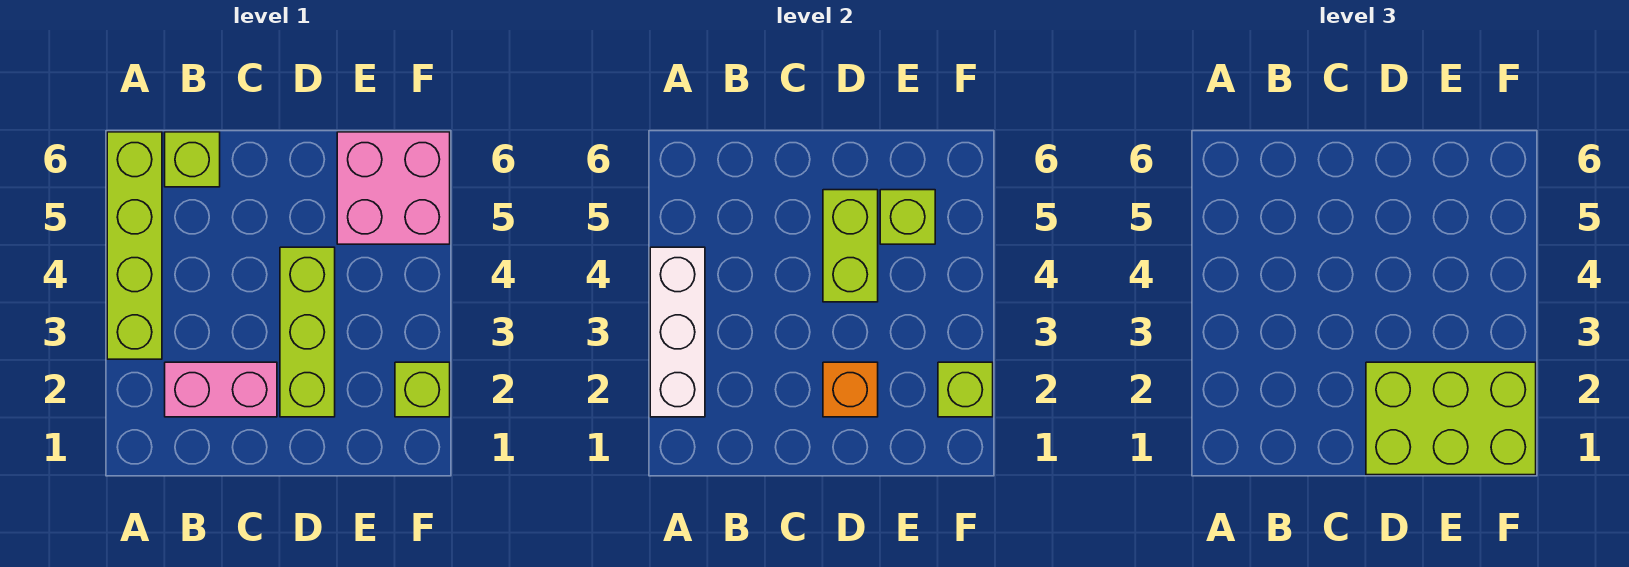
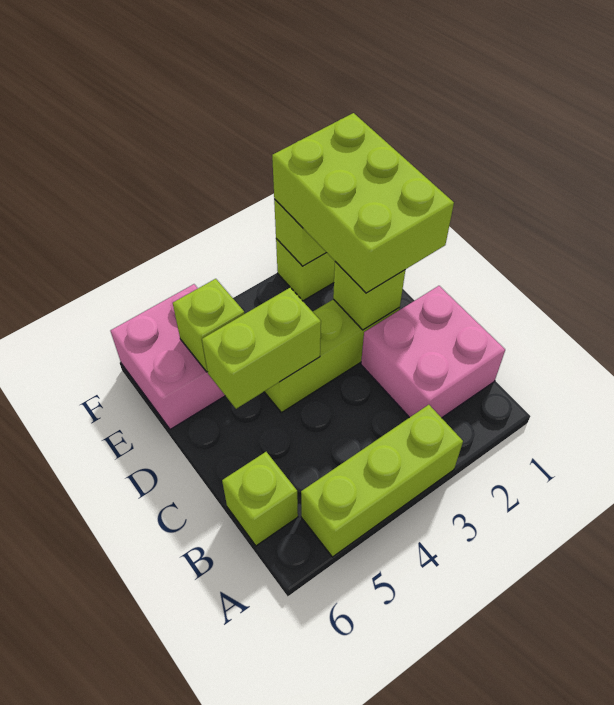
white brick A2:A4 level 2 -> none
lime brick A3:A6 level 1 -> lime brick A3:A5 level 1
pink brick B2:C2 level 1 -> pink brick B1:C2 level 1
orange brick D2 level 2 -> lime brick D2 level 2

